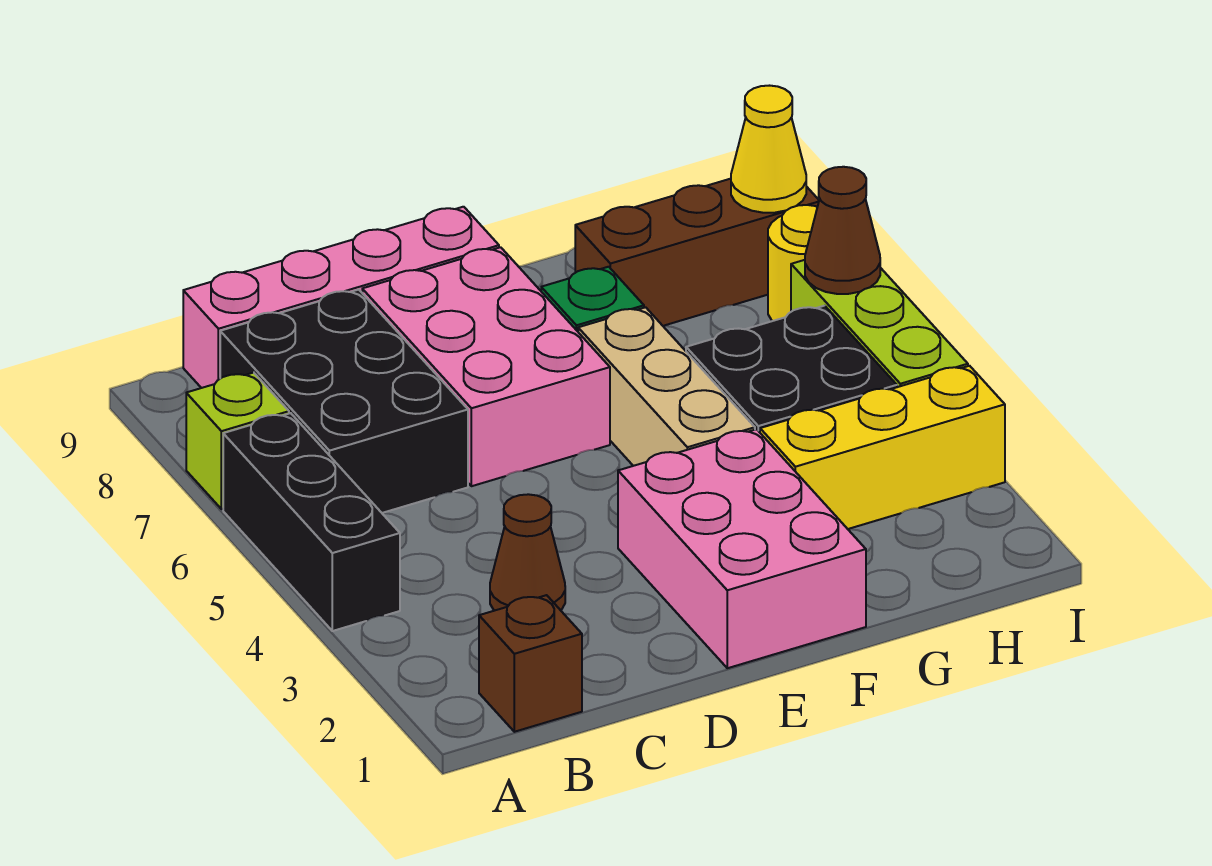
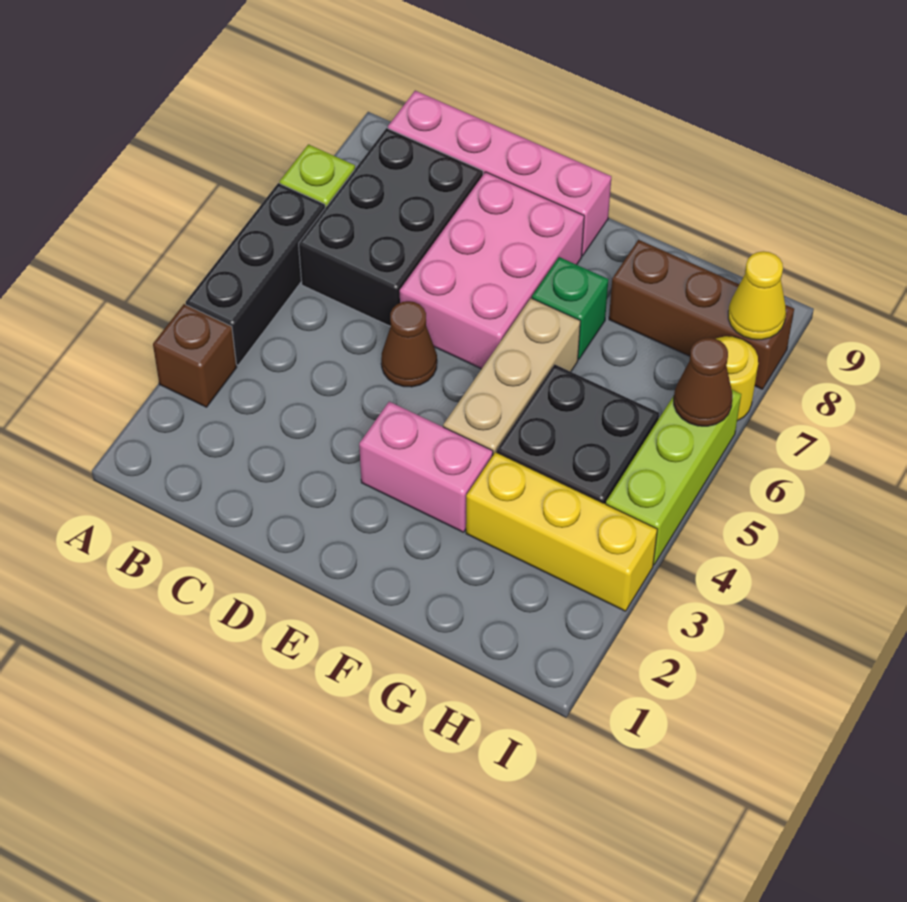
brown brick B1 level 1 -> brown brick A3 level 1
brown cone C3 level 1 -> brown cone D5 level 1
pink brick E1:F3 level 1 -> pink brick E3:F3 level 1

